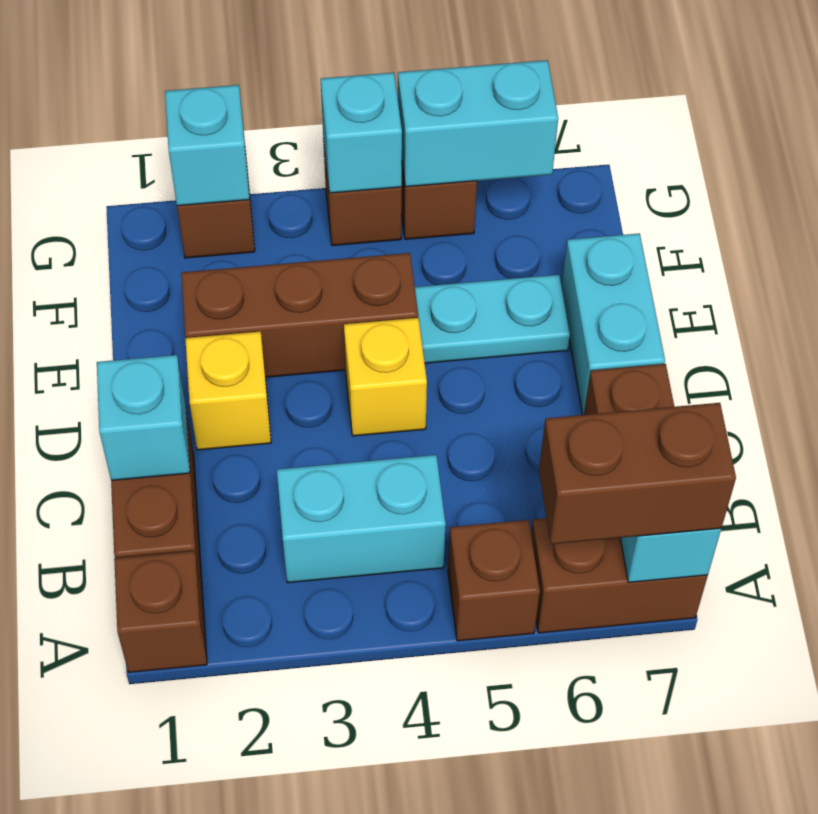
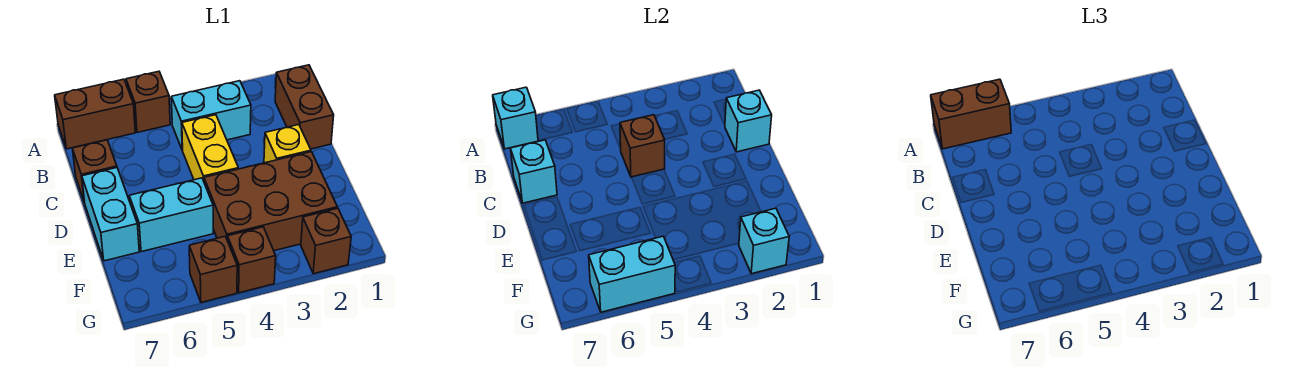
brown brick A1 level 1 -> brown brick C4 level 2
yellow brick D4 level 1 -> yellow brick C4:D4 level 1
brown brick E2:E4 level 1 -> brown brick E2:F4 level 1
cyan plate E5:E6 level 1 -> cyan brick E5:E6 level 1
cyan brick G4 level 2 -> cyan brick C7 level 2

